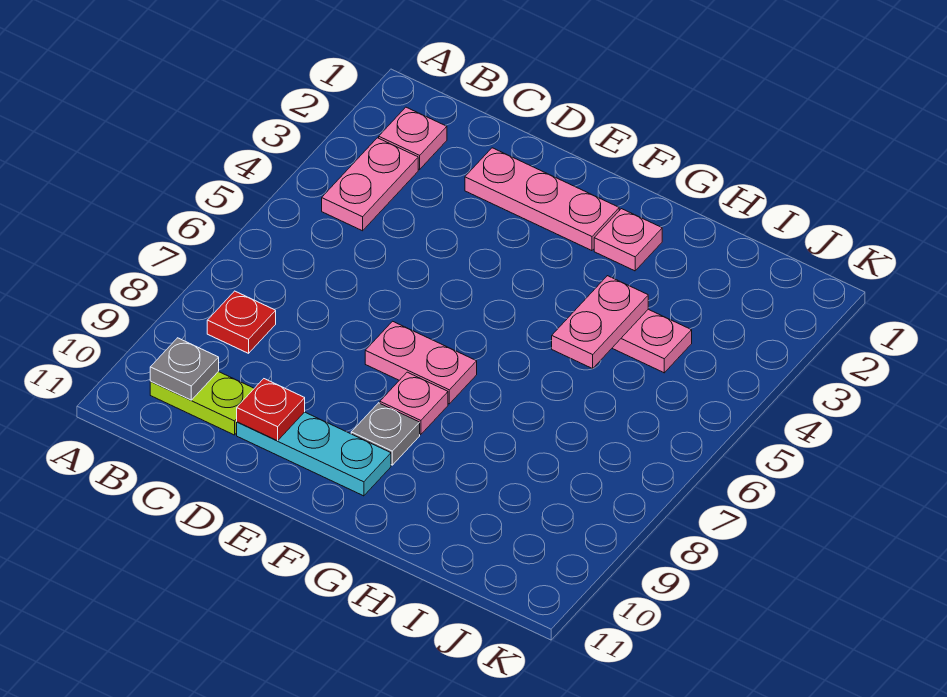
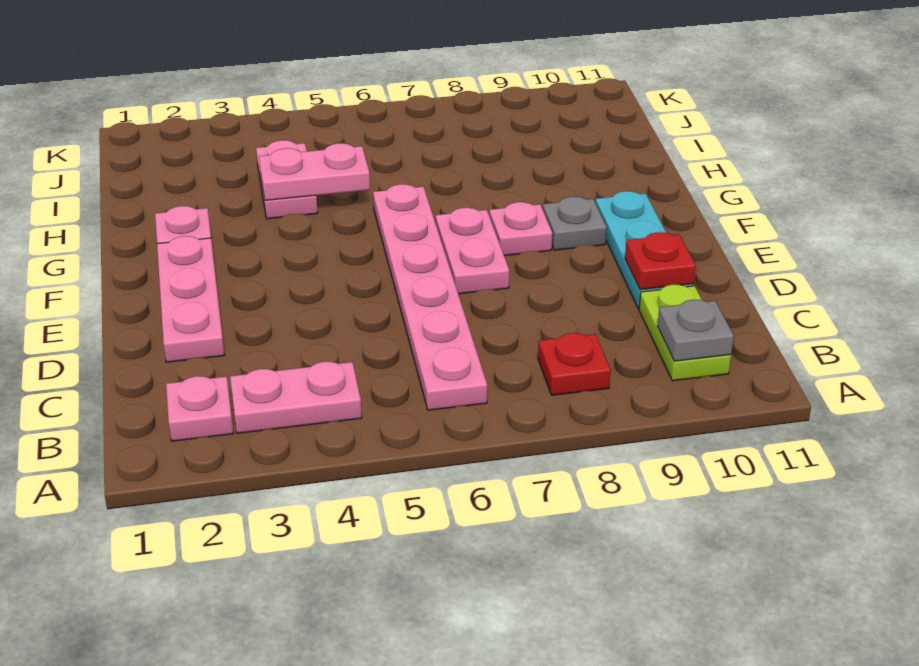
none -> pink plate B6:G6 level 1

